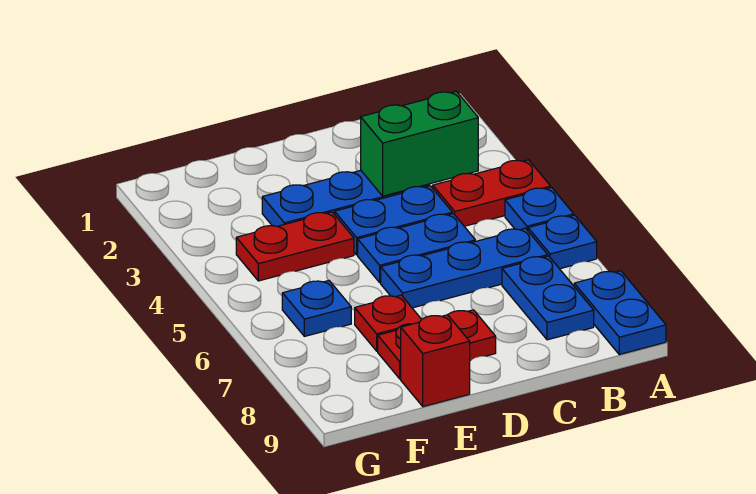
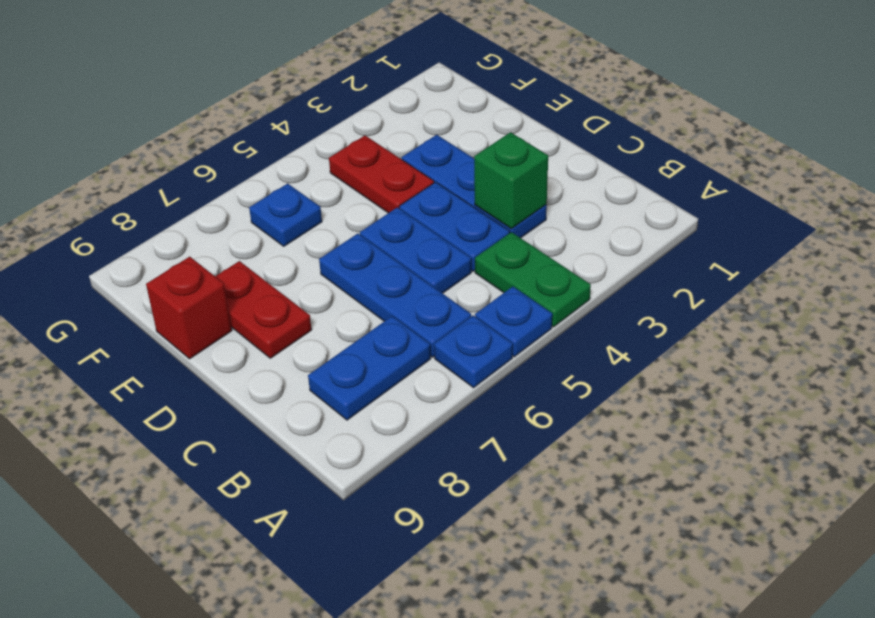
red plate A4:B4 level 1 -> green plate A4:B4 level 1
blue plate A8:A9 level 1 -> none
green brick B3:C3 level 2 -> green brick C3 level 2
red plate E7 level 1 -> none

